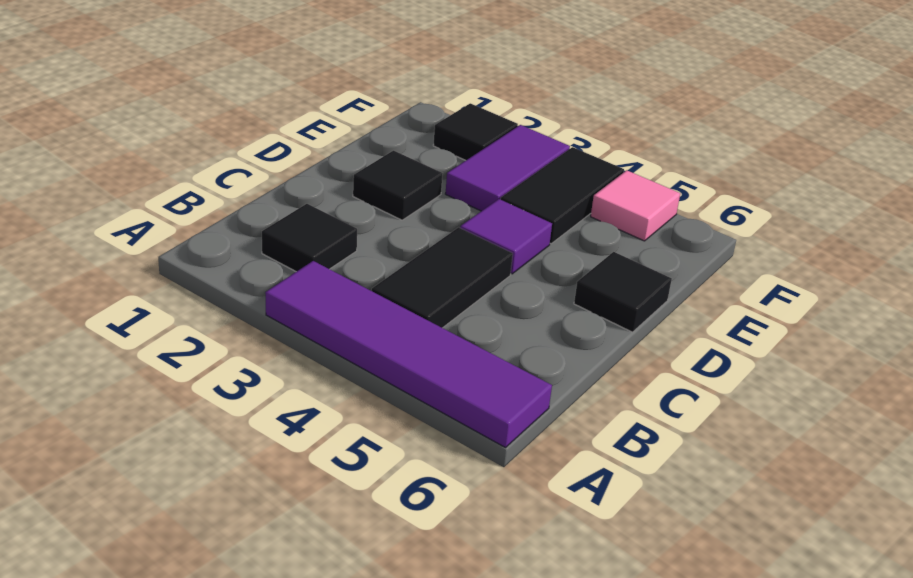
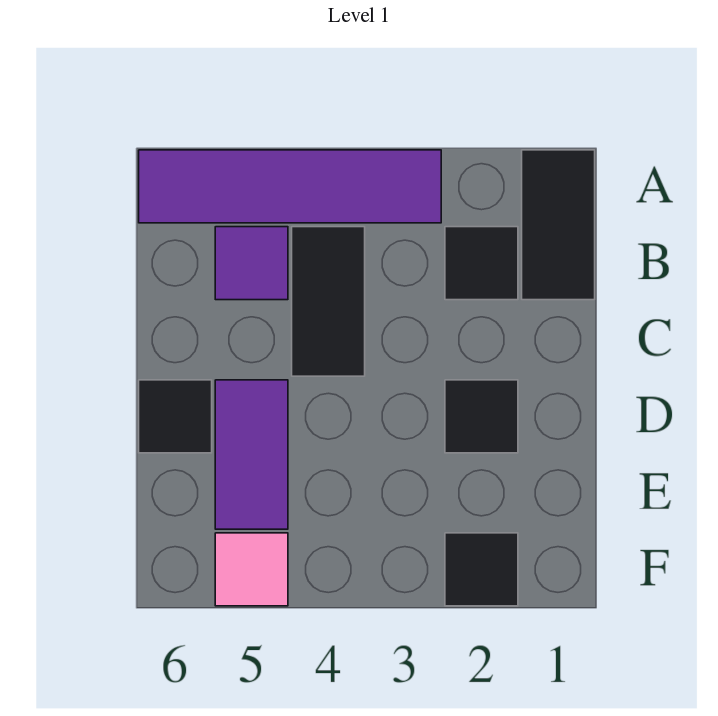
purple tile D4 level 1 -> purple tile B5 level 1
purple tile E3:F3 level 1 -> purple tile D5:E5 level 1
black tile E4:F4 level 1 -> black tile A1:B1 level 1

